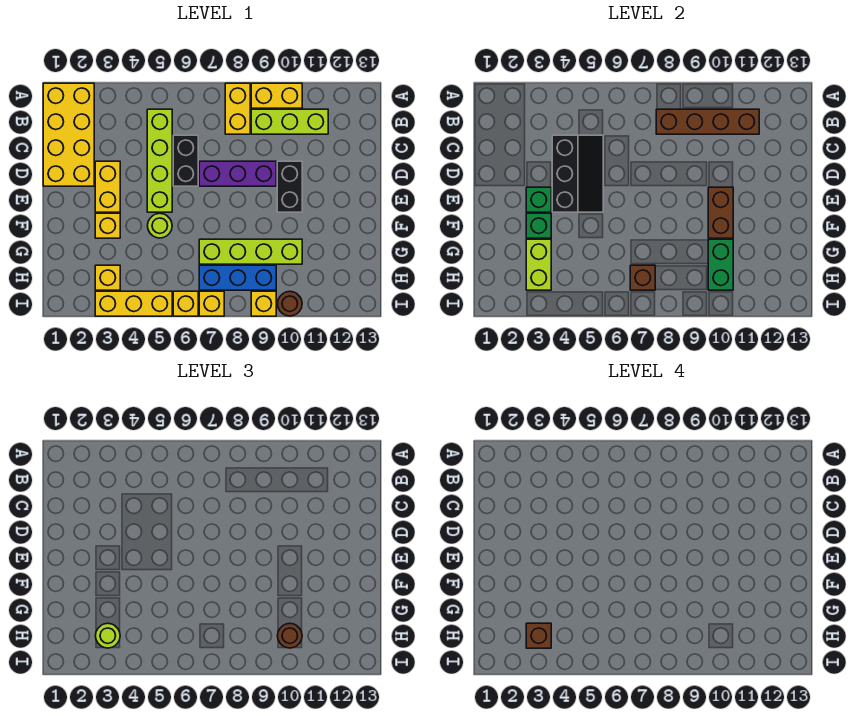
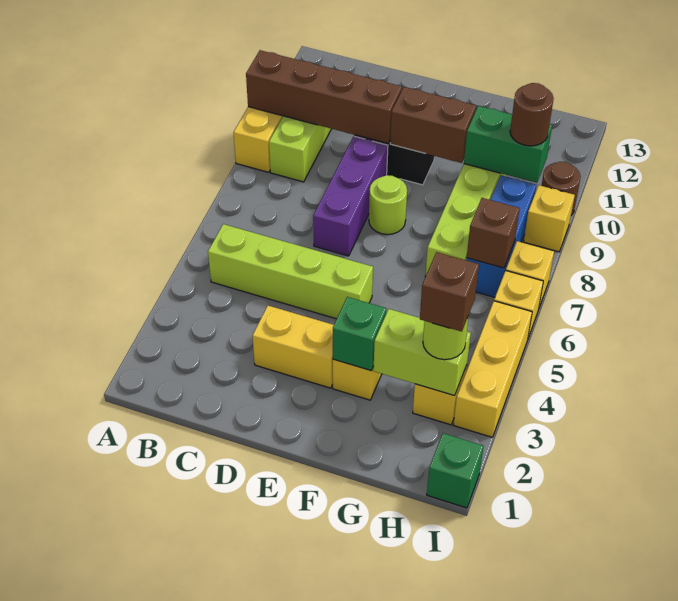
yellow brick A1:D2 level 1 -> none
yellow brick A8:B8 level 1 -> none
brown brick B8:B11 level 2 -> brown brick A10:D10 level 2
black slope C4:E5 level 2 top 4 -> none
black brick C6:D6 level 1 -> none
green brick E3 level 2 -> green brick I1 level 1
lime round brick F5 level 1 -> lime round brick E8 level 1

